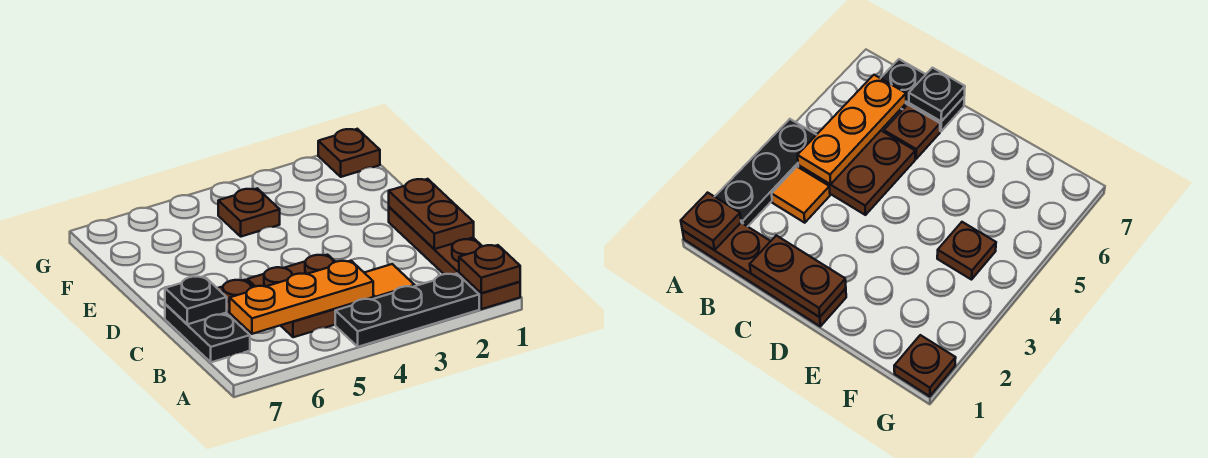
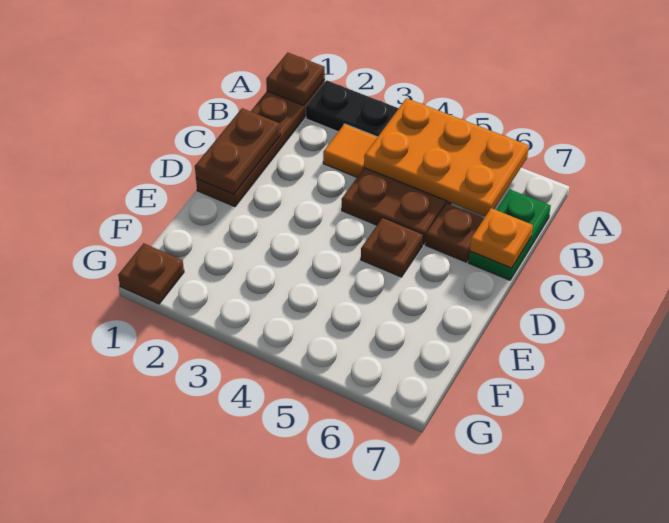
orange plate B4:B6 level 2 -> orange plate A4:B6 level 2
black plate B7:C7 level 1 -> green plate B7:C7 level 1
black plate C7 level 2 -> orange plate C7 level 2
brown plate F4 level 1 -> brown plate D5 level 1

